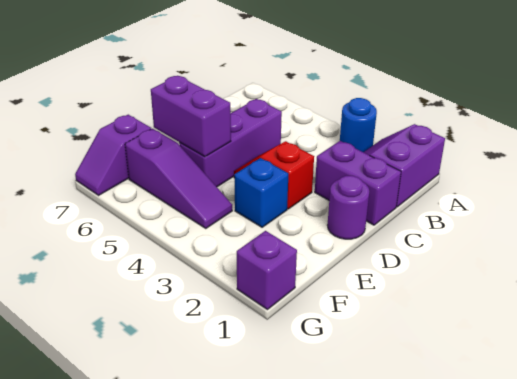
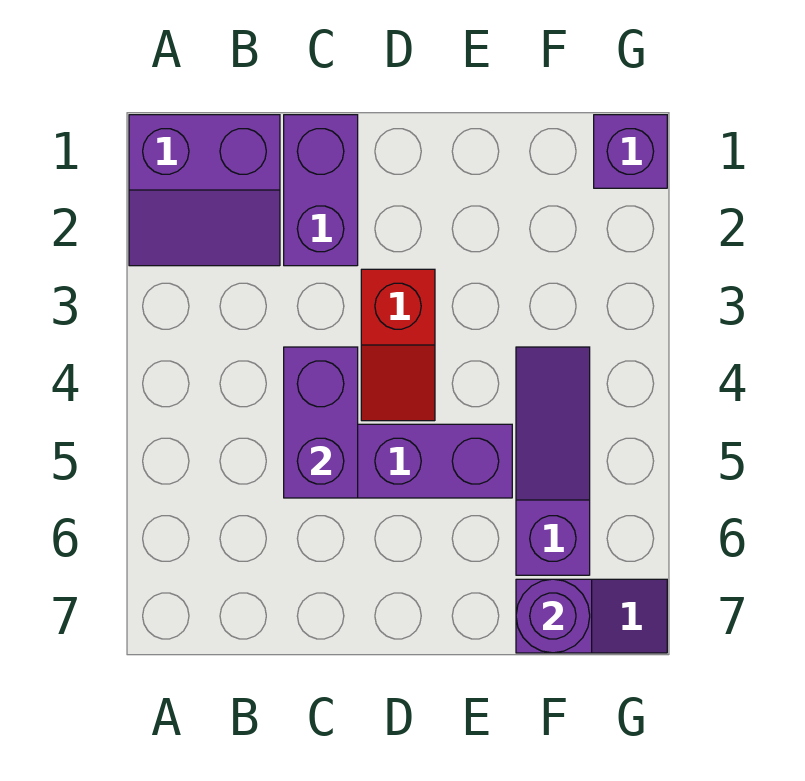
blue round brick A3 level 1 -> none
purple round brick D1 level 1 -> purple round brick F7 level 2
blue brick E3 level 1 -> none
purple brick E5:E6 level 2 -> purple brick C4:C5 level 2

